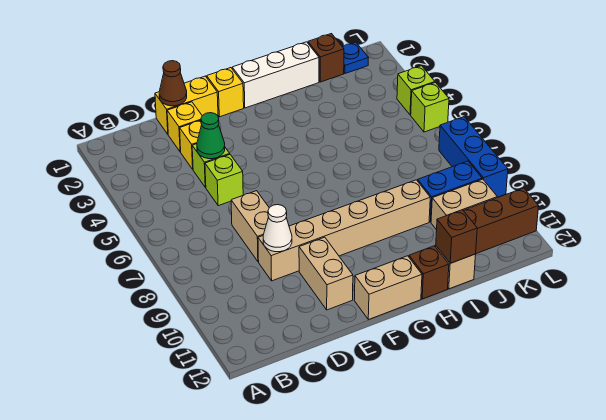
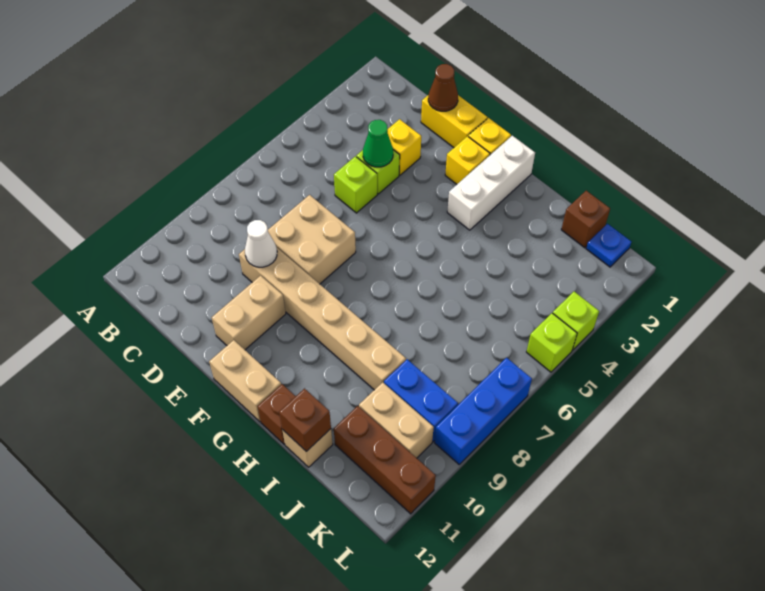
yellow brick D2 level 1 -> yellow brick F2 level 1
tan brick D7:D8 level 1 -> tan brick D7:E8 level 1
white brick G1:I1 level 1 -> white brick G1:G3 level 1

